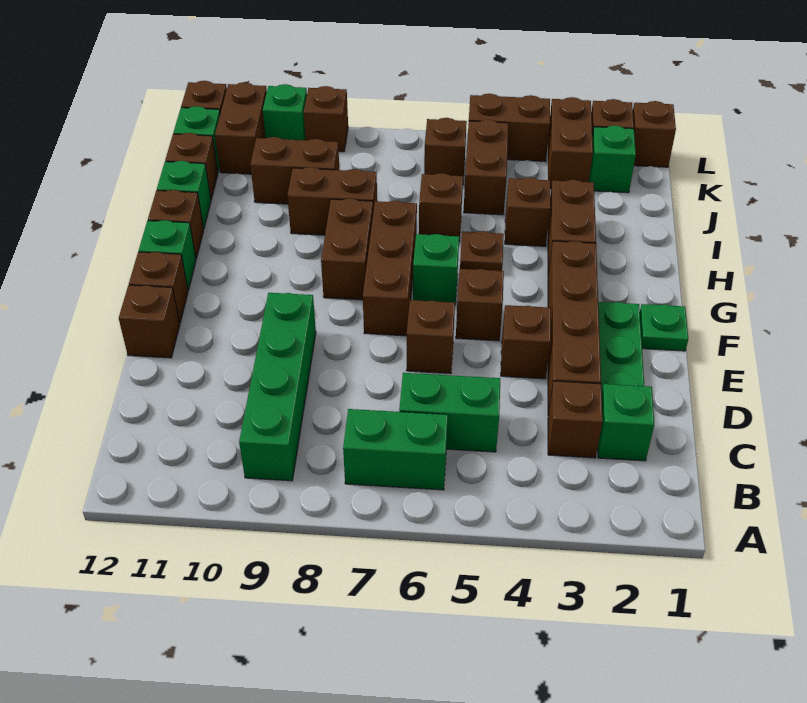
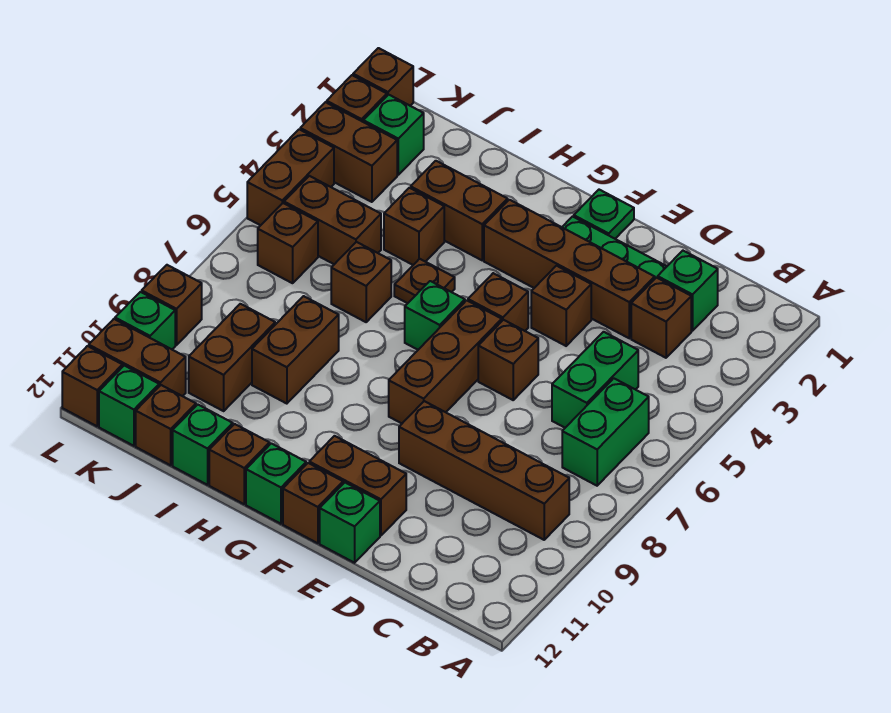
green brick B9:E9 level 1 -> brown brick B9:E9 level 1
brown brick E12 level 1 -> green brick E12 level 1
brown brick F7:H7 level 1 -> brown brick F6:F8 level 1
brown brick G8:H8 level 1 -> brown brick E11:F11 level 1

